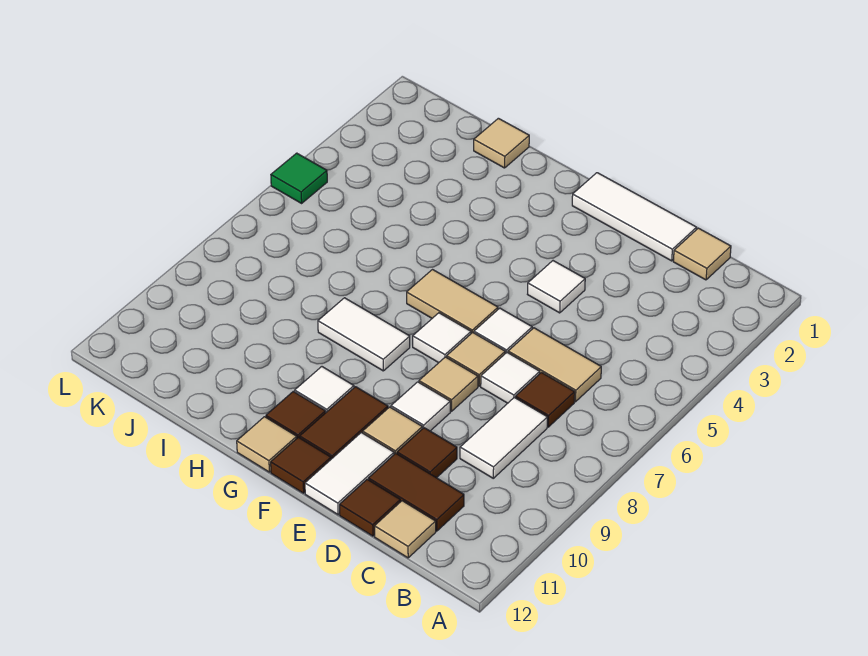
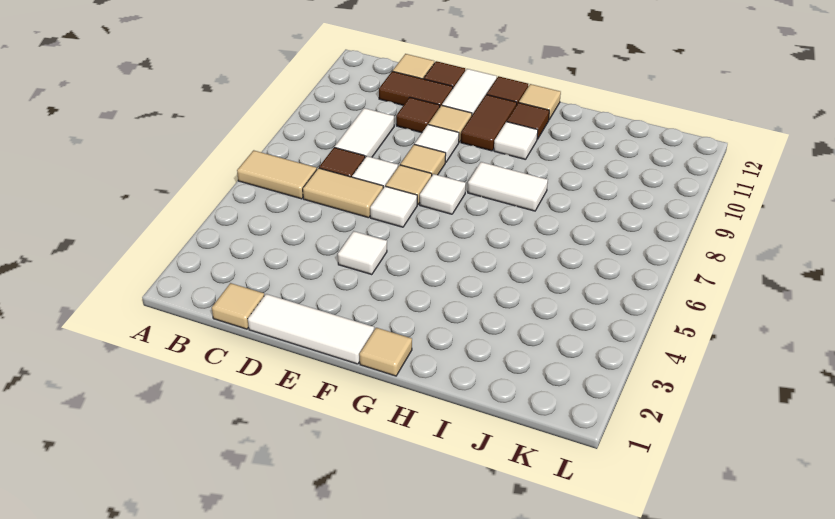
tan tile F6:G6 level 1 -> tan tile A6:B6 level 1
tan tile I1 level 1 -> tan tile G1 level 1
green tile L5 level 1 -> none

